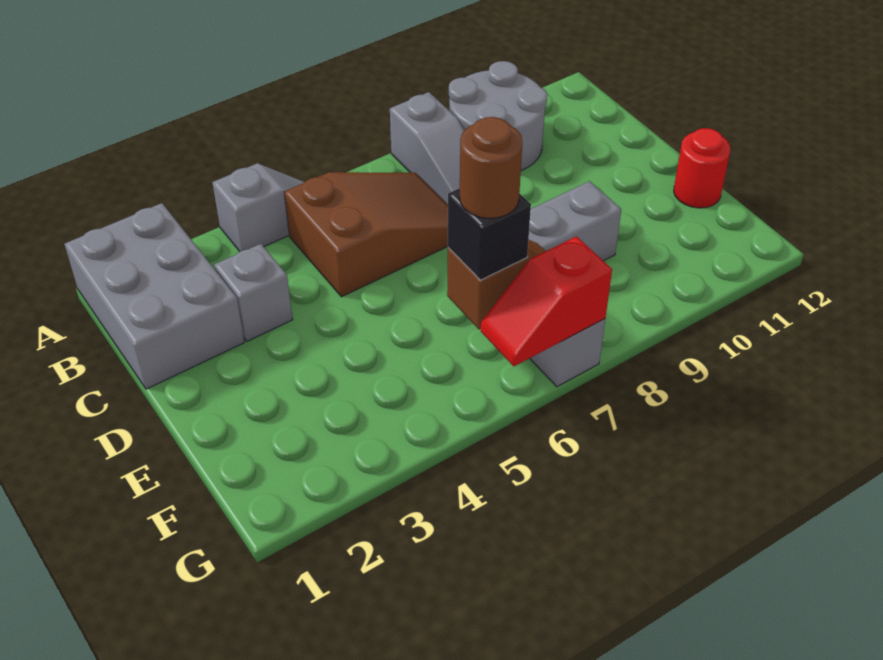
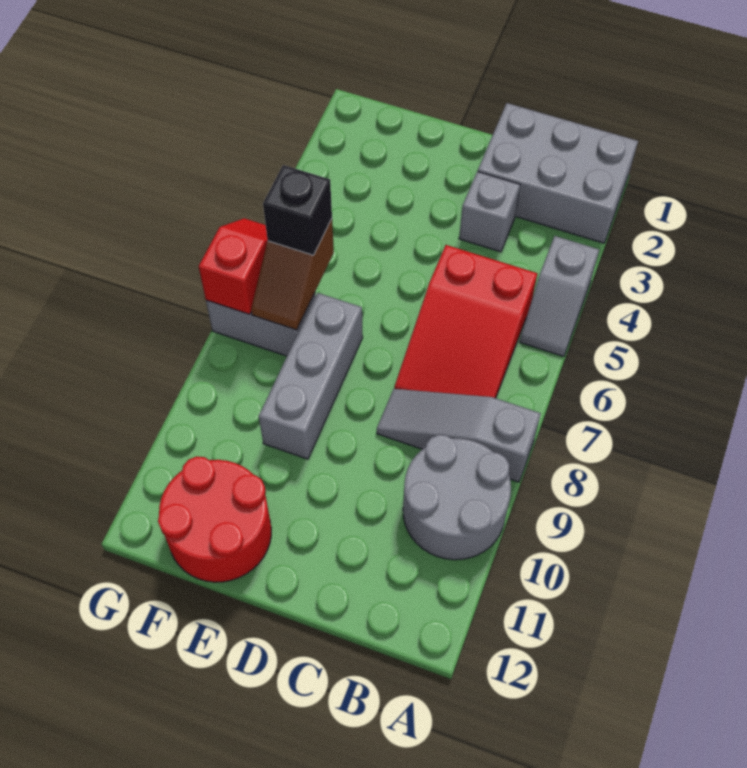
brown slope B5:C7 level 1 top 5 -> red slope B5:C7 level 1 top 5
red round brick E12 level 1 -> red round brick E11:F12 level 1
brown round brick F6 level 4 -> none

